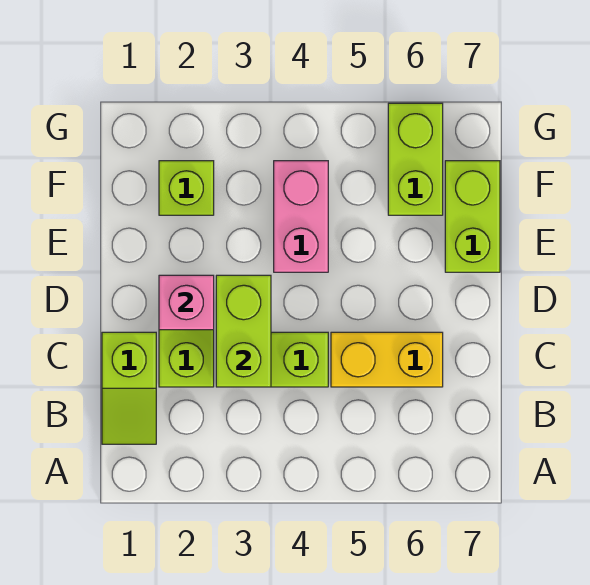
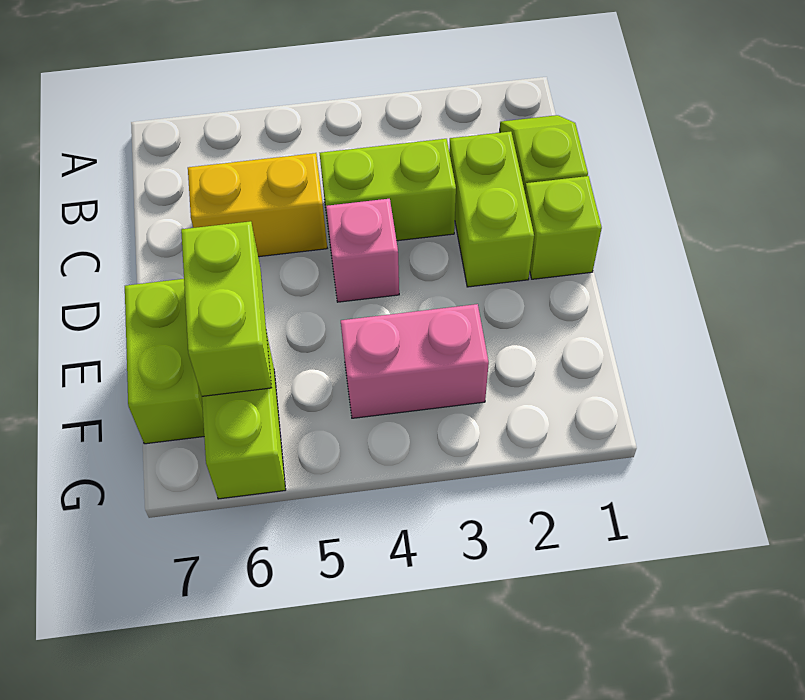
lime brick C3:D3 level 2 -> lime brick E6:F6 level 2
pink brick D2 level 2 -> pink brick D4 level 1
pink brick E4:F4 level 1 -> pink brick F3:F4 level 1
lime brick F2 level 1 -> lime brick D1 level 1

